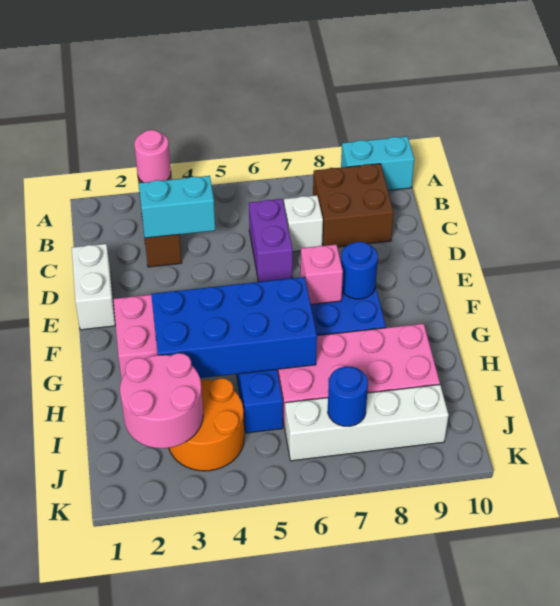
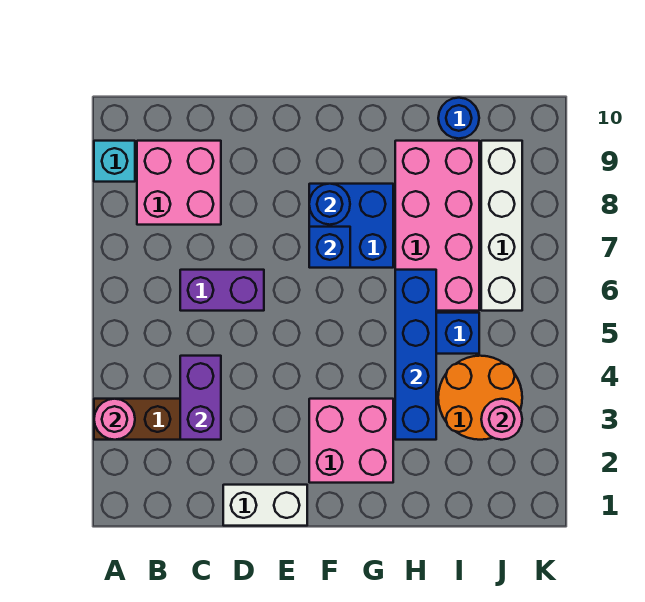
cyan brick A9:A10 level 1 -> cyan brick A9 level 1
brown brick B8:C9 level 1 -> pink brick B8:C9 level 1
cyan brick C3:C4 level 2 -> purple brick C3:C4 level 2
white brick C7 level 1 -> none
pink brick F7 level 2 -> blue brick F7 level 2
blue brick G3:H6 level 2 -> blue brick H3:H6 level 2
pink round brick I2:J3 level 2 -> pink round brick J3 level 2
blue round brick J7 level 2 -> blue round brick I10 level 1

